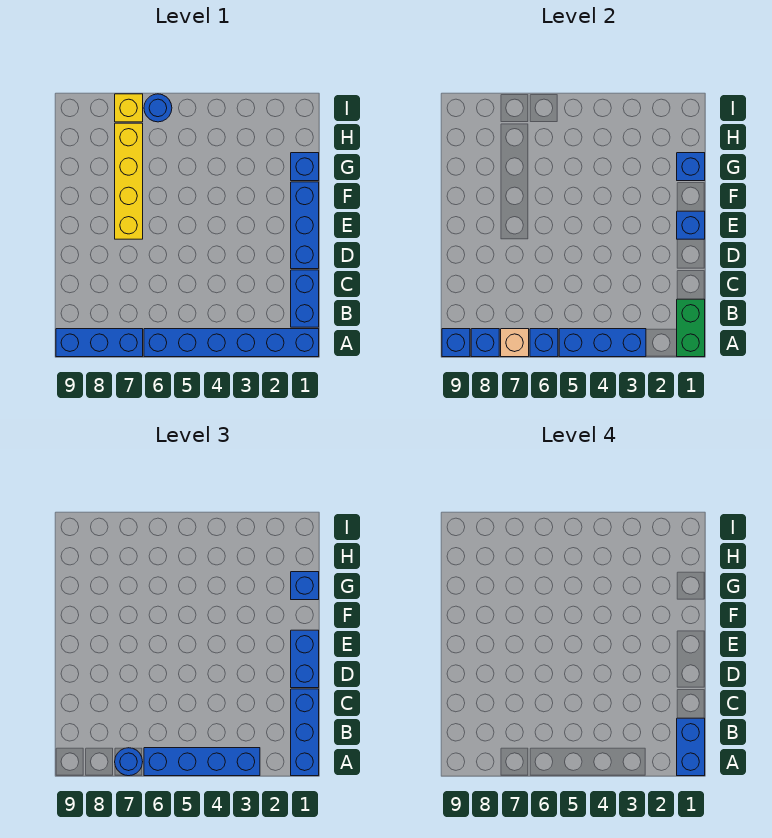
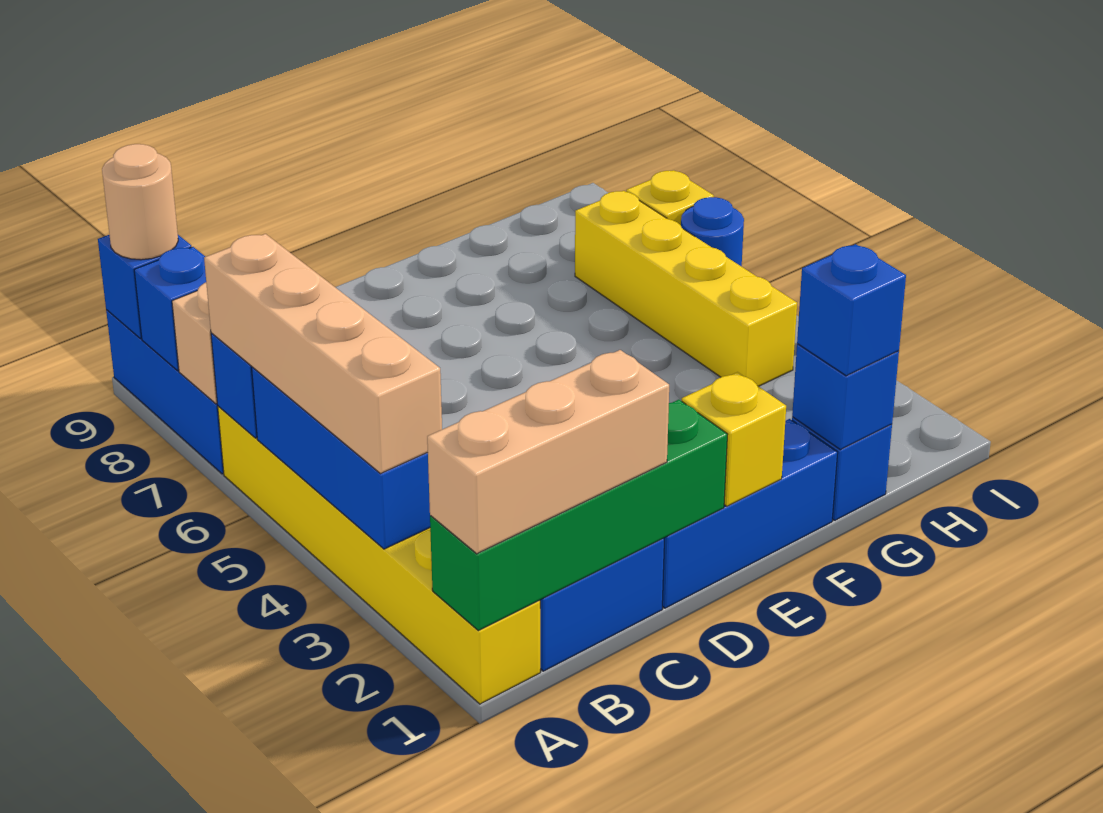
blue brick A1:A6 level 1 -> yellow brick A1:A6 level 1
green brick A1:B1 level 2 -> green brick A1:D1 level 2
blue brick A1:C1 level 3 -> tan brick A1:C1 level 3
blue brick A1:B1 level 4 -> none
blue brick A3:A6 level 3 -> tan brick A3:A6 level 3
blue round brick A7 level 3 -> none
none -> tan round brick A9 level 3
blue brick D1:E1 level 3 -> none
blue brick E1 level 2 -> yellow brick E1 level 2
yellow brick E7:H7 level 1 -> yellow brick H4:H7 level 1

